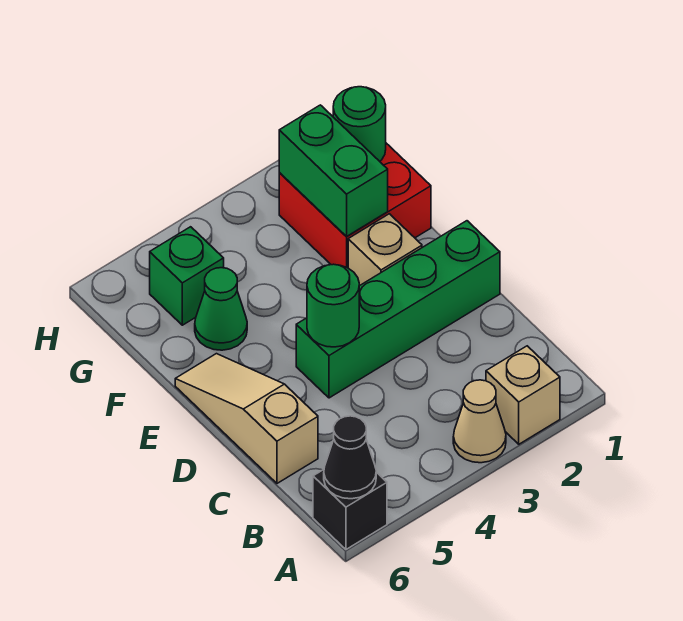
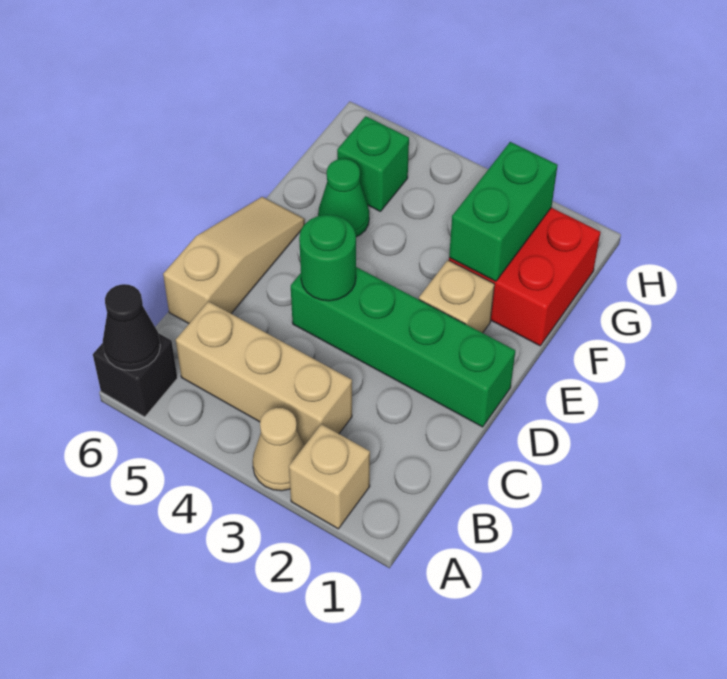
none -> tan brick B3:B5 level 1
green round brick G1 level 2 -> none

